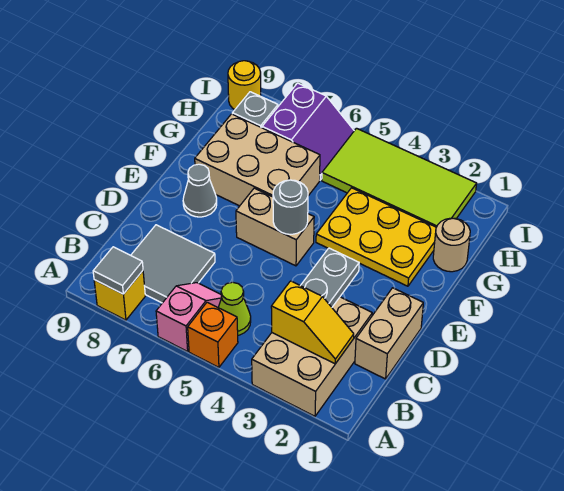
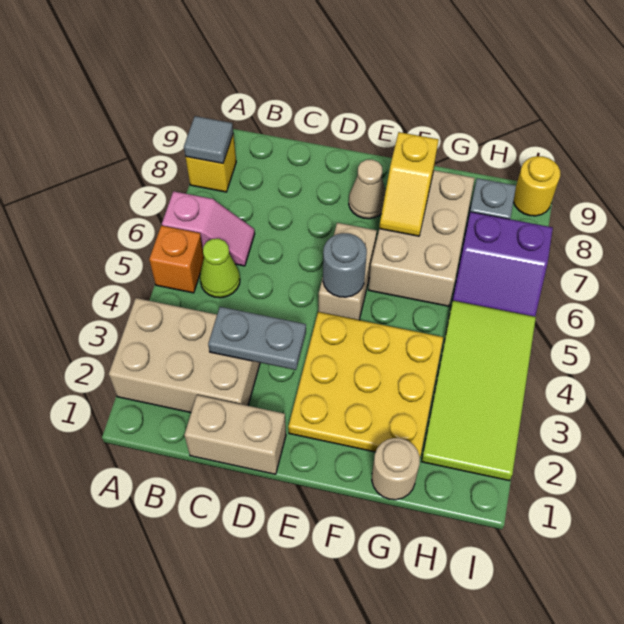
yellow slope B2:B3 level 2 top 3 -> yellow slope F7:F8 level 2 top 8
grey tile B7:C8 level 1 -> none
grey cone E8 level 1 -> tan cone E8 level 1
yellow plate F2:G4 level 1 -> yellow plate E2:G4 level 1

